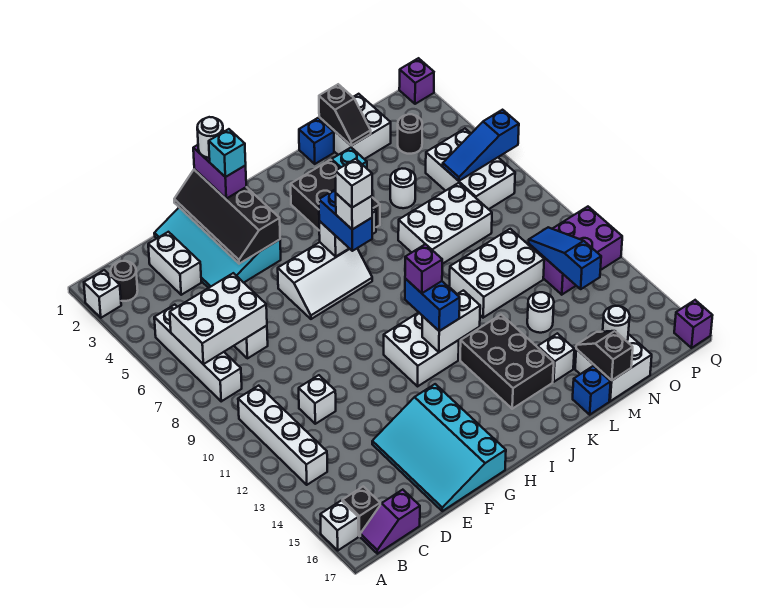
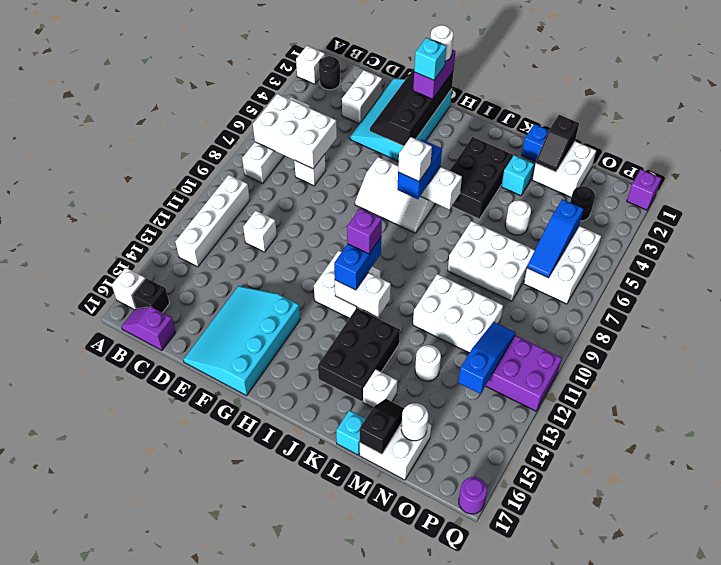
white brick I7 level 5 -> none
blue brick L17 level 1 -> cyan brick L17 level 1
blue slope O6:Q6 level 2 top Q -> blue slope O5:O7 level 2 top 5
purple brick Q17 level 1 -> purple round brick Q17 level 1

